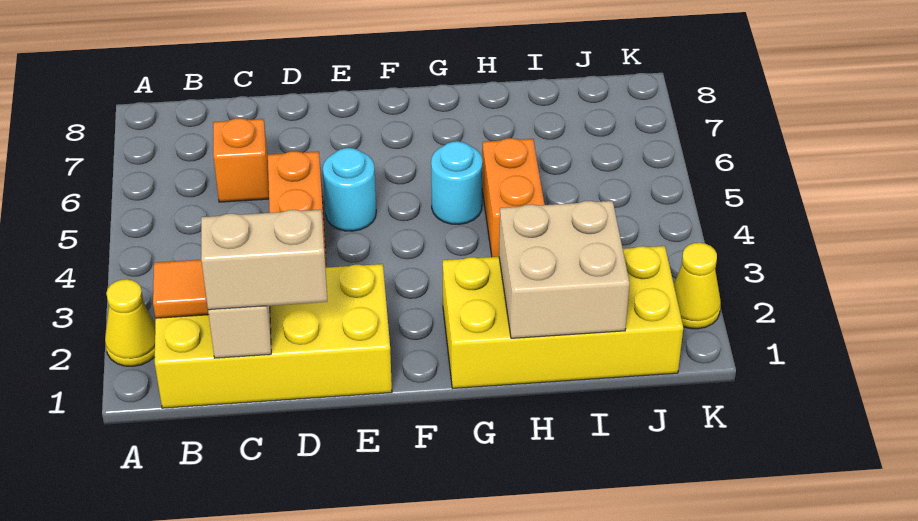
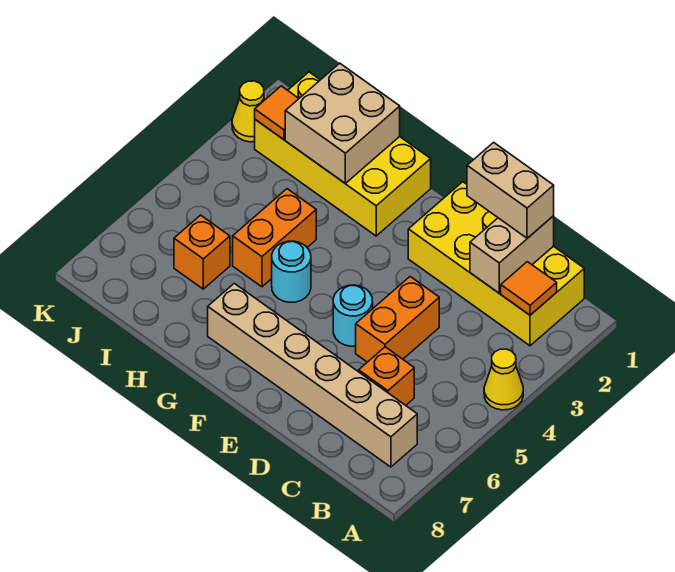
yellow cone A2 level 1 -> yellow cone A4 level 1
none -> tan brick B7:G7 level 1
none -> orange brick I6 level 1
none -> orange tile J2 level 2

